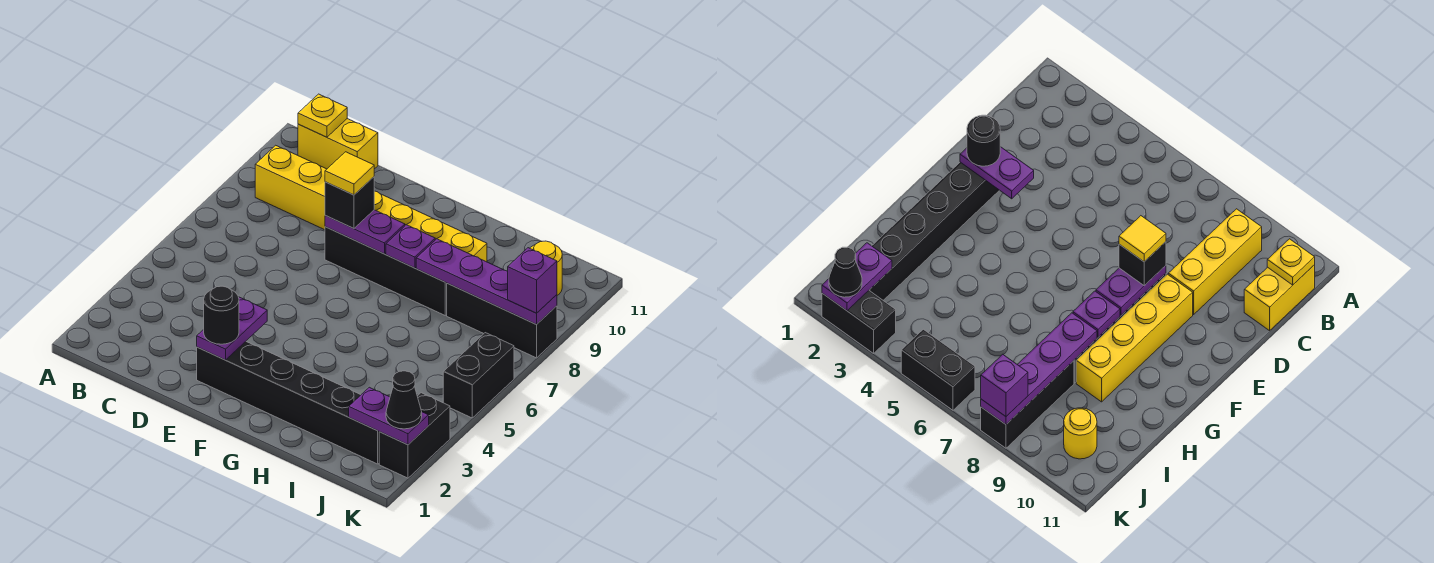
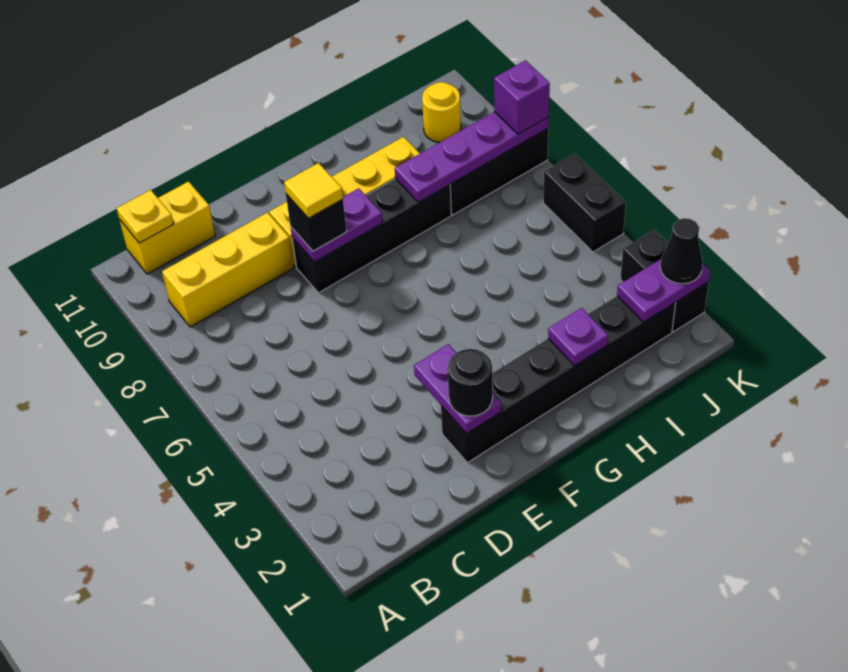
purple plate G8 level 2 -> purple plate H2 level 2

